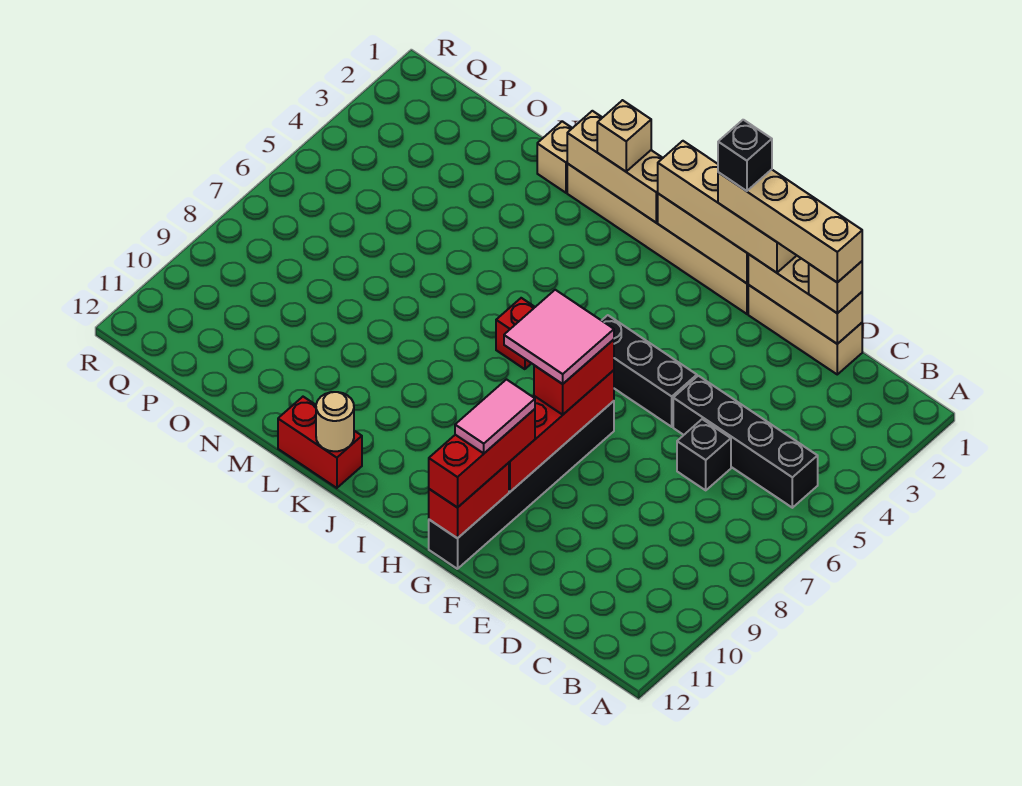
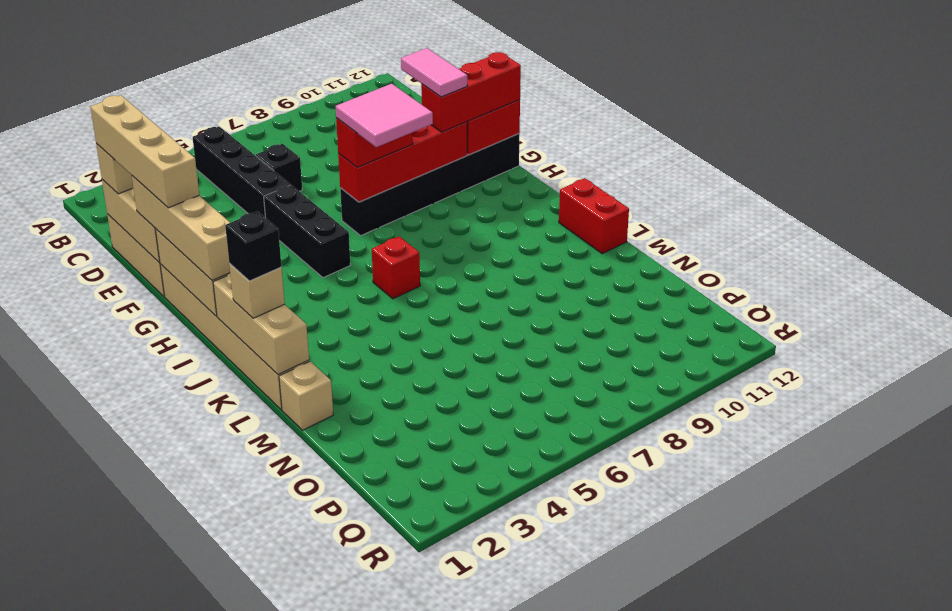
black brick G1 level 5 -> black brick K1 level 4
pink tile G10:G11 level 4 -> pink tile F10:G10 level 4
tan round brick K12 level 2 -> none

